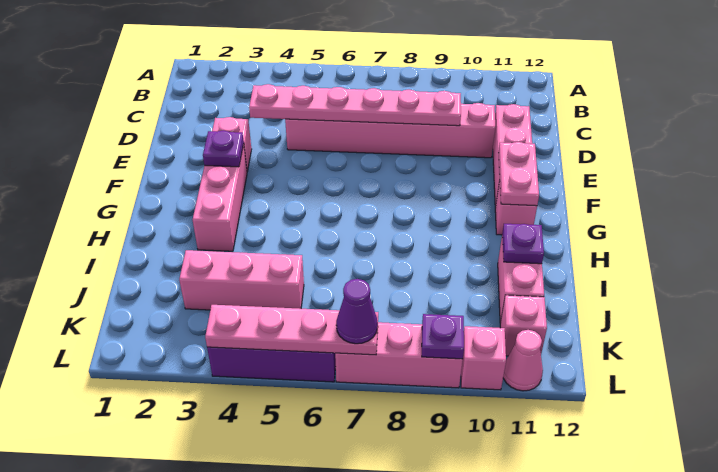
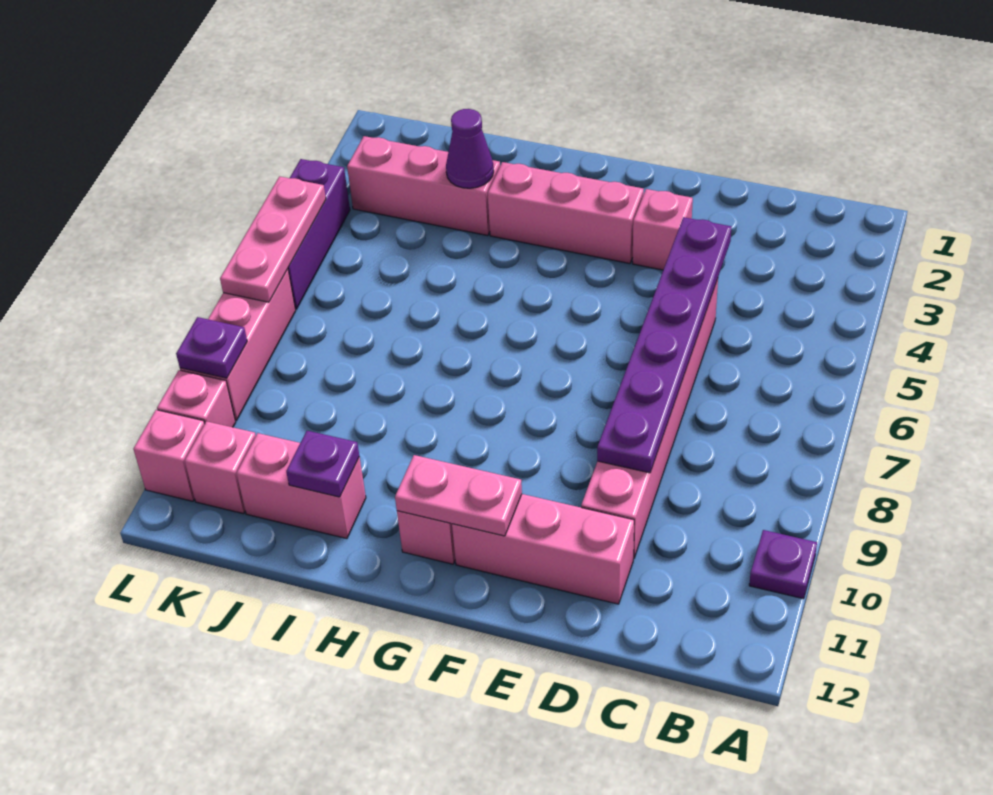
pink plate D4:D9 level 2 -> purple plate D4:D9 level 2
purple plate F3 level 2 -> purple plate A10 level 1
pink brick J3:J5 level 1 -> pink brick I3:K3 level 1
pink plate L4:L7 level 2 -> pink plate L5:L7 level 2
purple cone L7 level 3 -> purple cone I3 level 2
pink cone L11 level 1 -> pink brick L11 level 1

